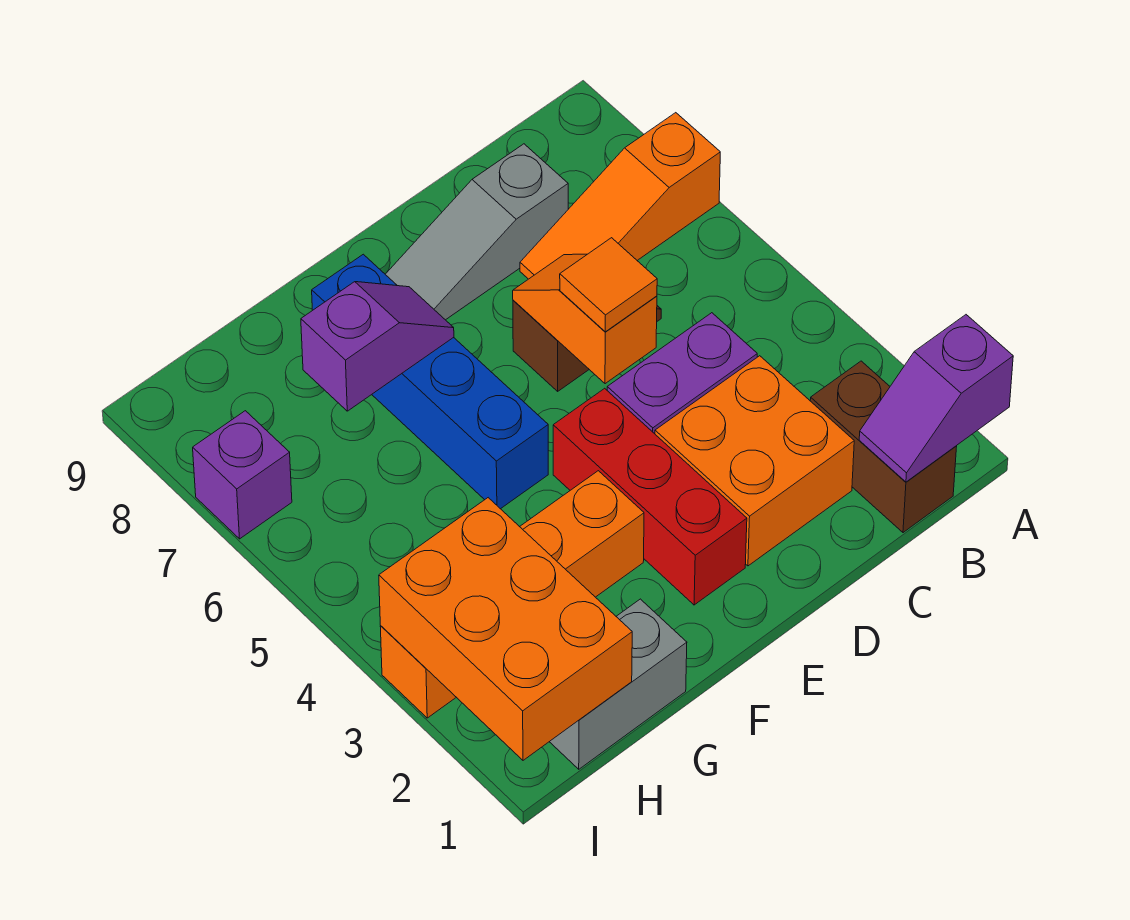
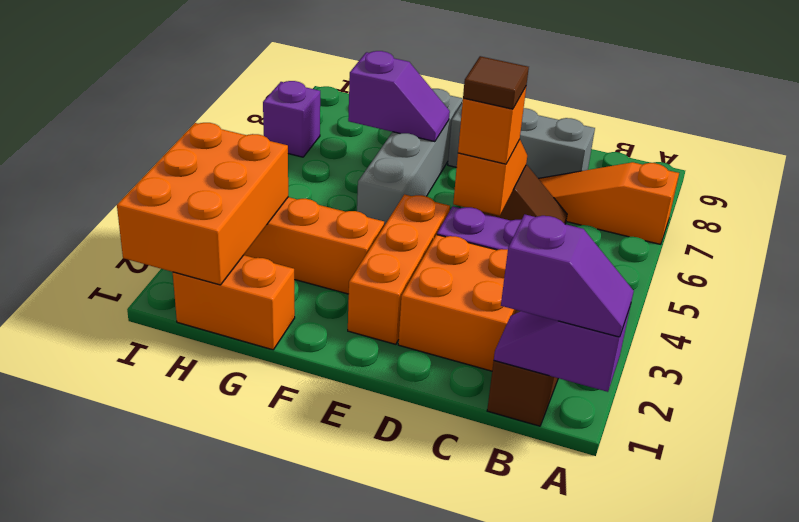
none -> purple slope A1:B1 level 3 top B
grey slope C8:E8 level 1 top C -> grey brick C8:E8 level 1
orange tile D5 level 3 -> orange brick D5 level 3
none -> brown tile D5 level 4
red brick E2:E4 level 1 -> orange brick E2:E4 level 1
blue brick F5:F8 level 1 -> grey brick F5:F8 level 1
grey brick G1:H1 level 1 -> orange brick G1:H1 level 1

